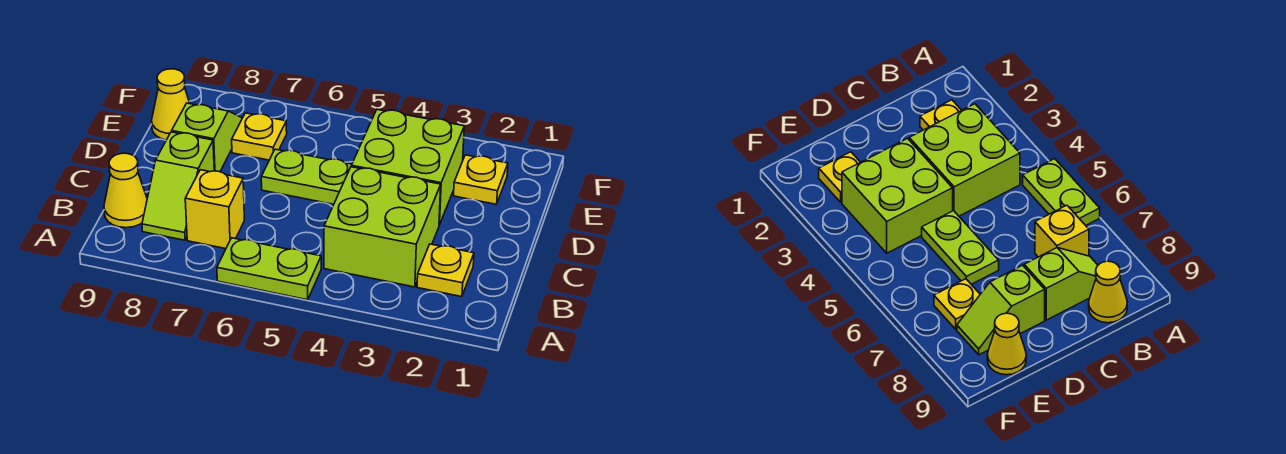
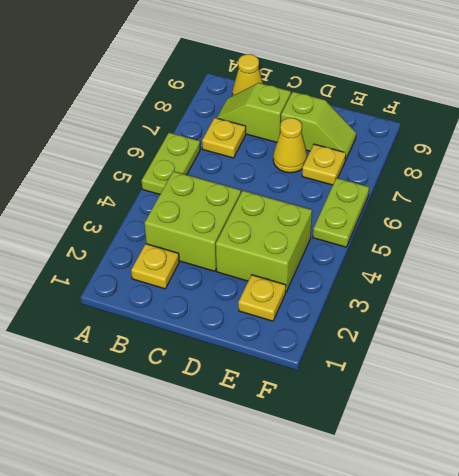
yellow brick B7 level 1 -> yellow plate B7 level 1
lime plate D5:D6 level 1 -> lime plate F5:F6 level 1
yellow cone E9 level 1 -> yellow cone D7 level 1

